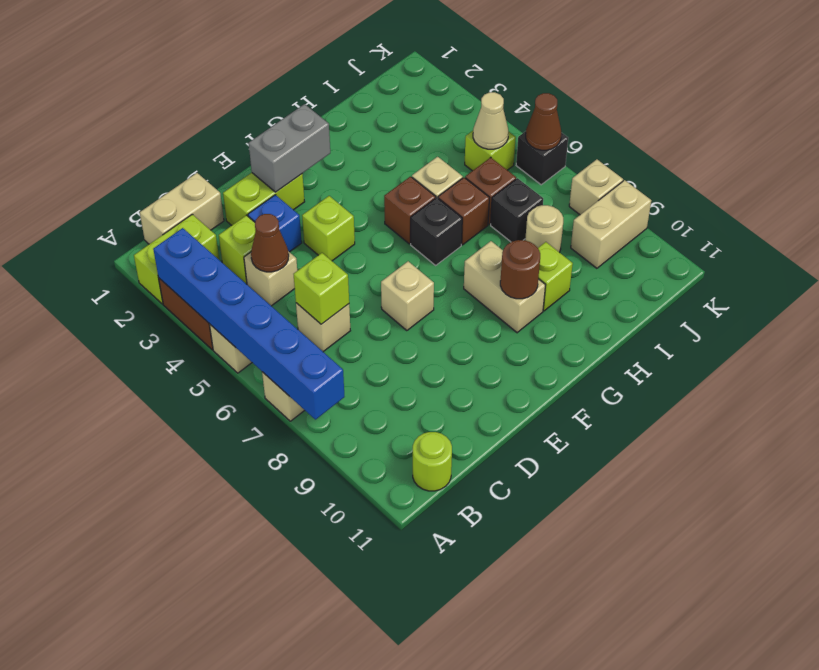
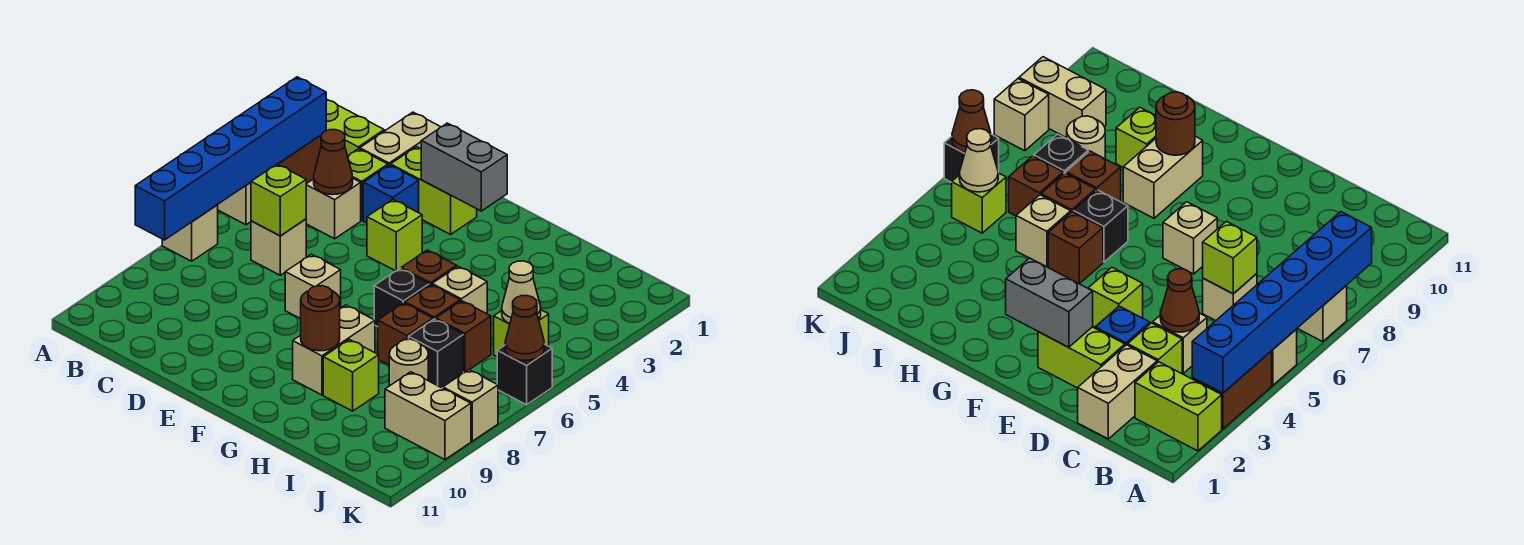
tan brick B1:C1 level 1 -> tan brick C1:C2 level 1
lime round brick B11 level 1 -> none
none -> brown brick H7 level 1

